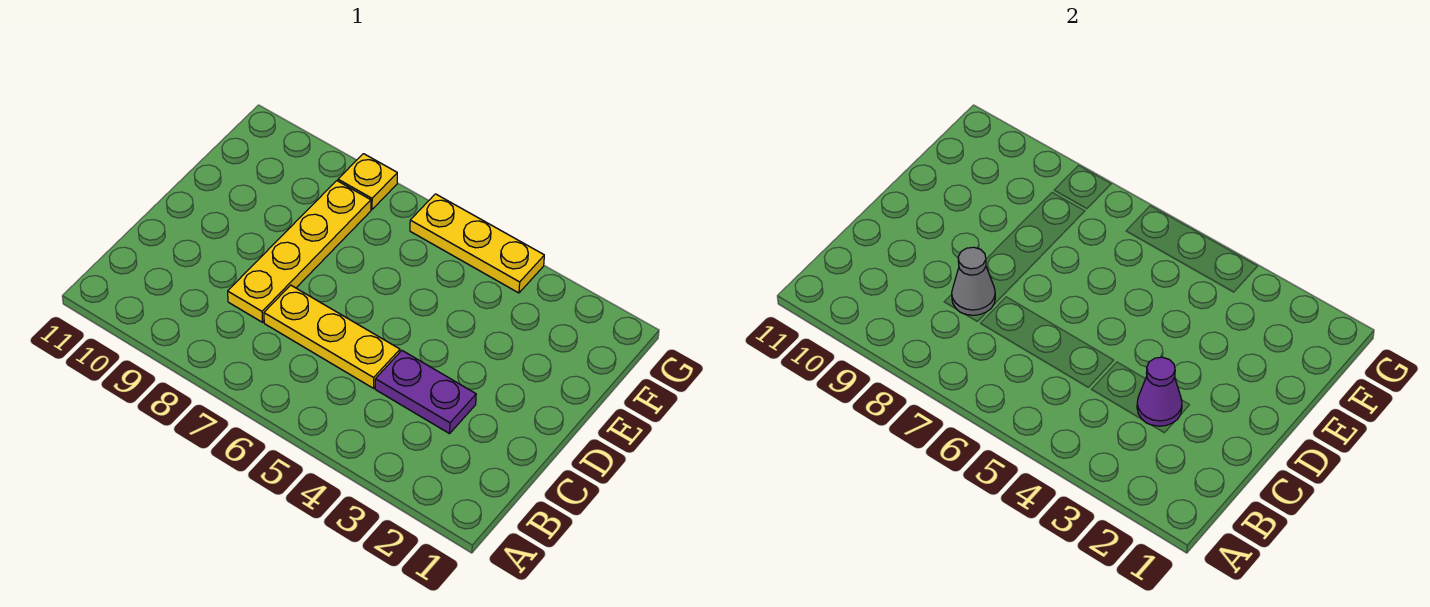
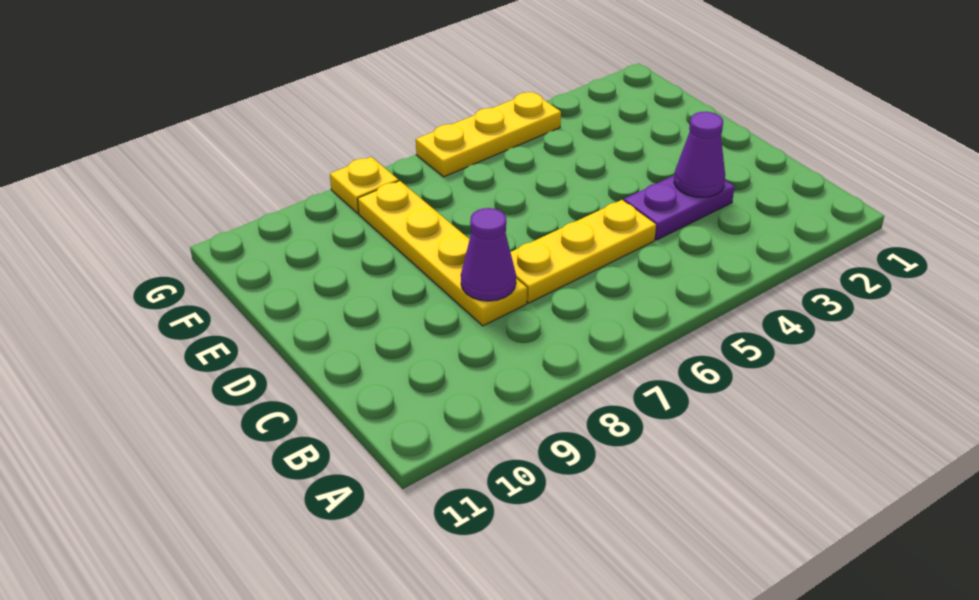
grey cone C8 level 2 -> purple cone C8 level 2

